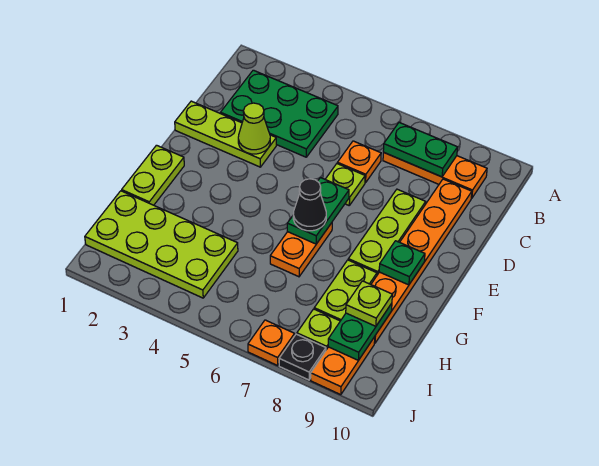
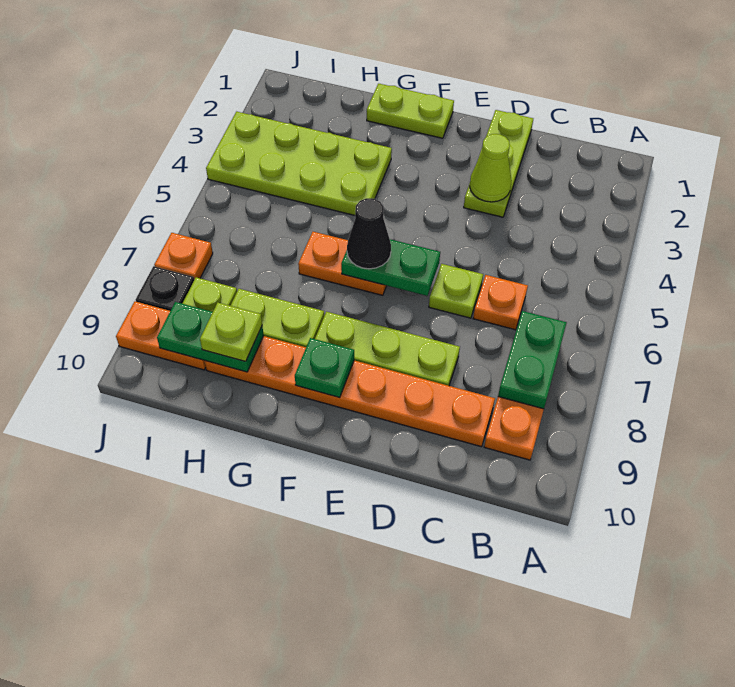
green plate B2:C4 level 1 -> none
lime plate H1:I4 level 1 -> lime plate G3:J4 level 1

